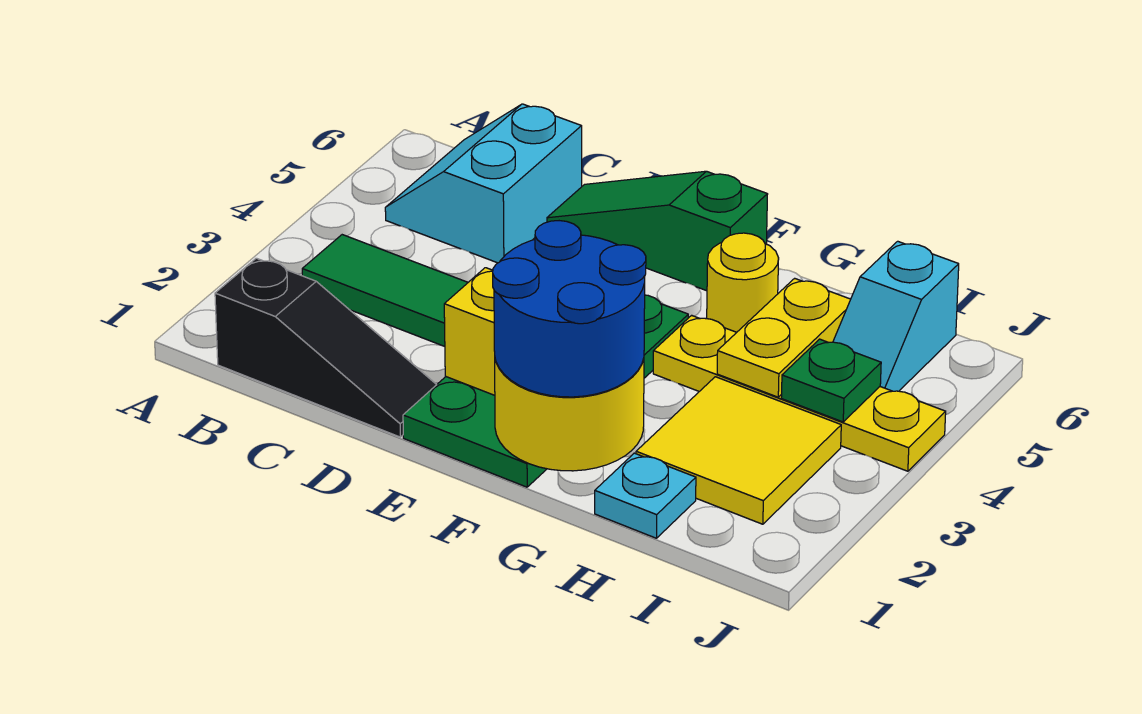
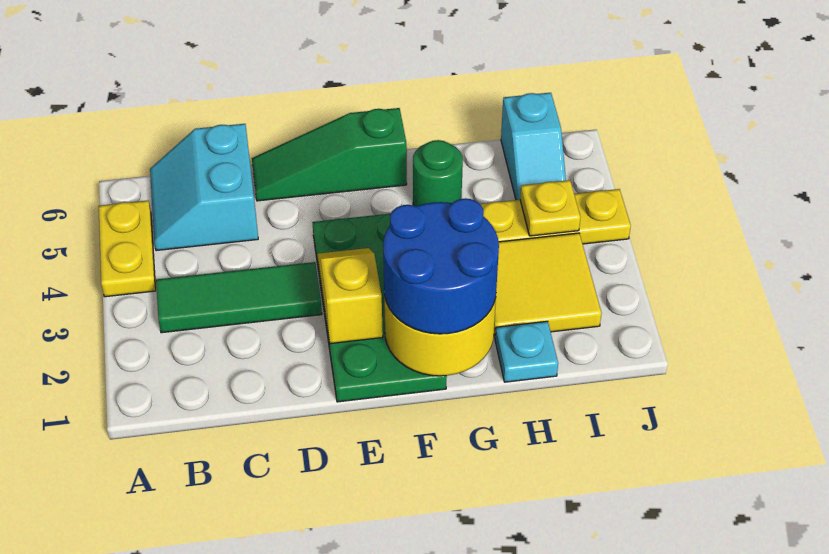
black slope B1:D1 level 1 top B -> none
yellow round brick G5 level 1 -> green round brick G5 level 1
yellow plate H4:H5 level 2 -> yellow plate A4:A5 level 1
green plate I4 level 2 -> yellow plate I4 level 2

